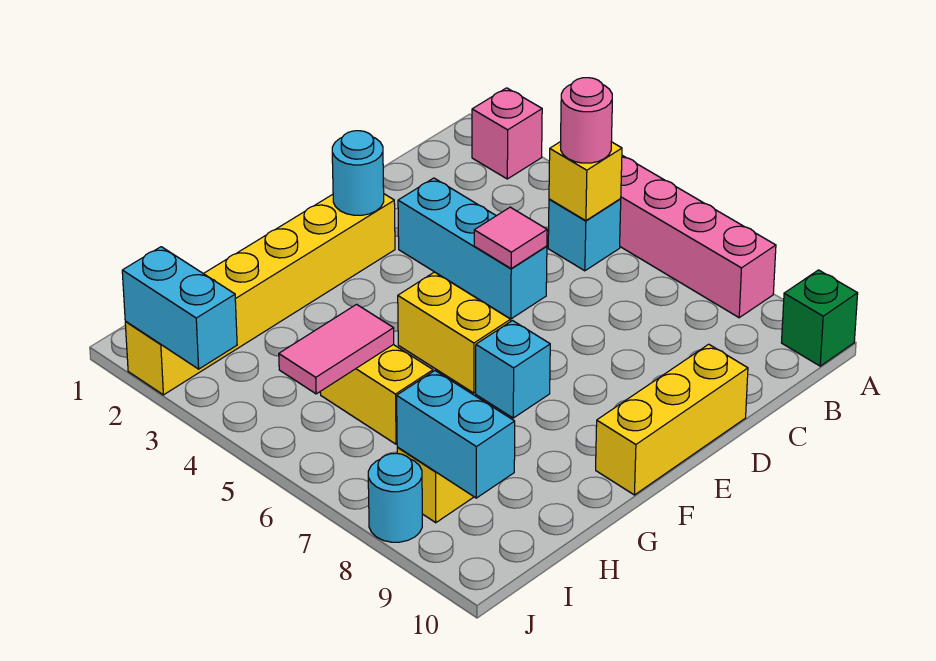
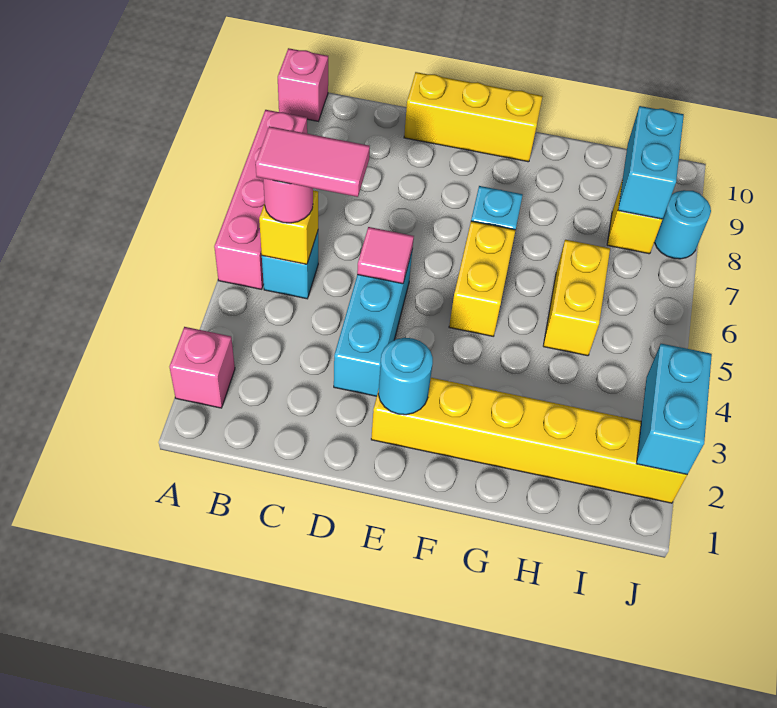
green brick A10 level 1 -> pink brick A10 level 1
pink tile H5:I5 level 2 -> pink tile B5:C5 level 4

